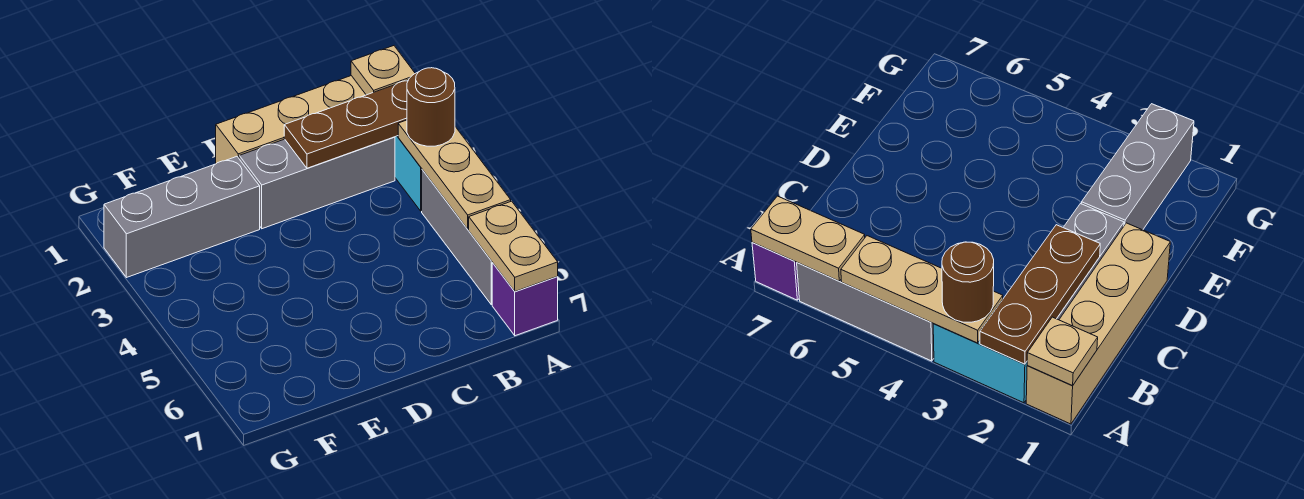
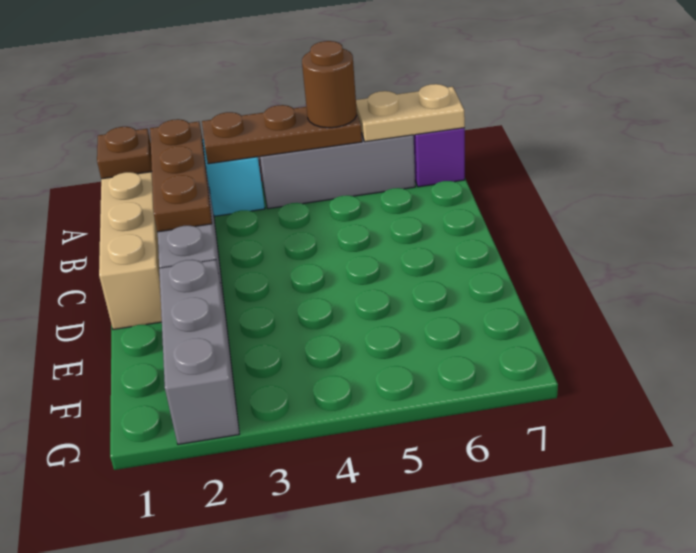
tan plate A1 level 2 -> brown plate A1 level 2
tan plate A3:A5 level 2 -> brown plate A3:A5 level 2
brown round brick A3 level 3 -> brown round brick A5 level 3

